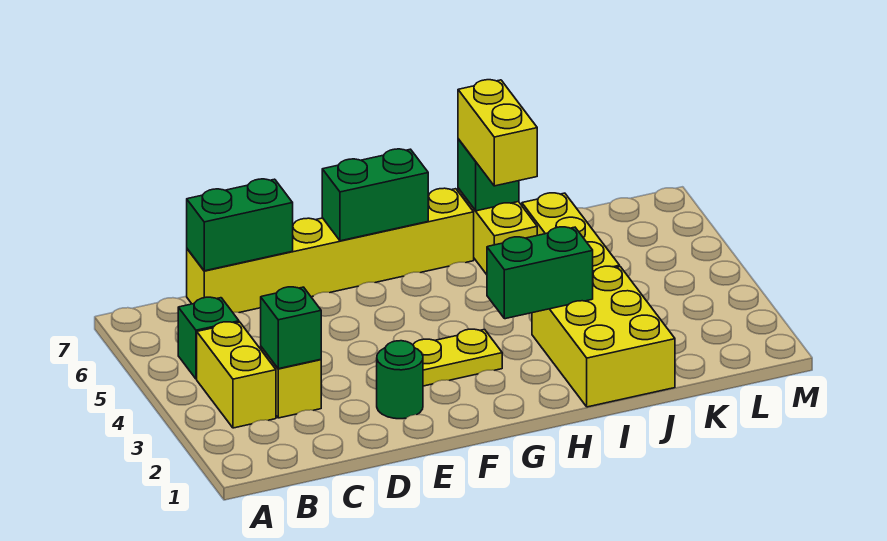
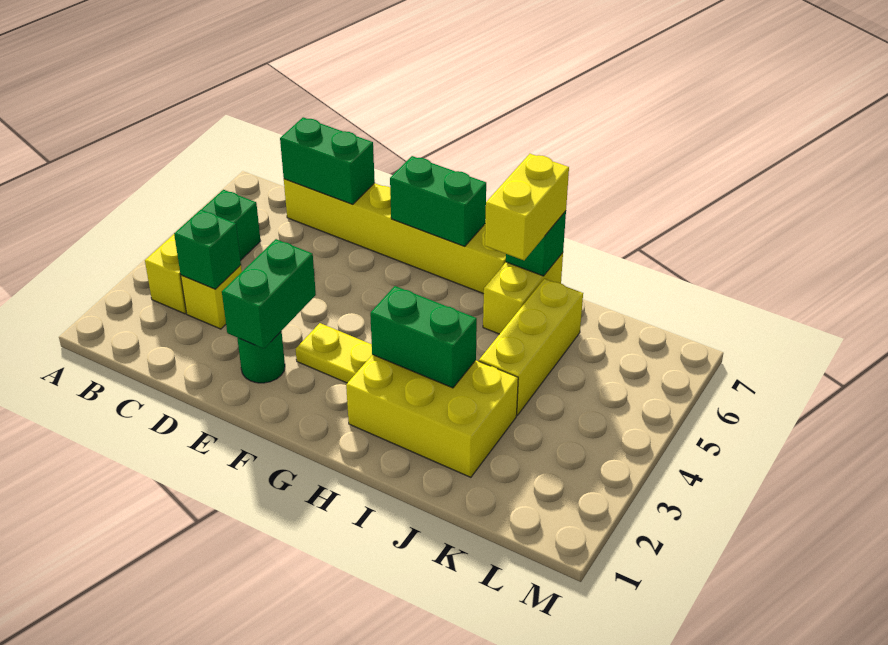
none -> green brick E2:E3 level 2
yellow brick I1:J3 level 1 -> yellow brick H2:J3 level 1

